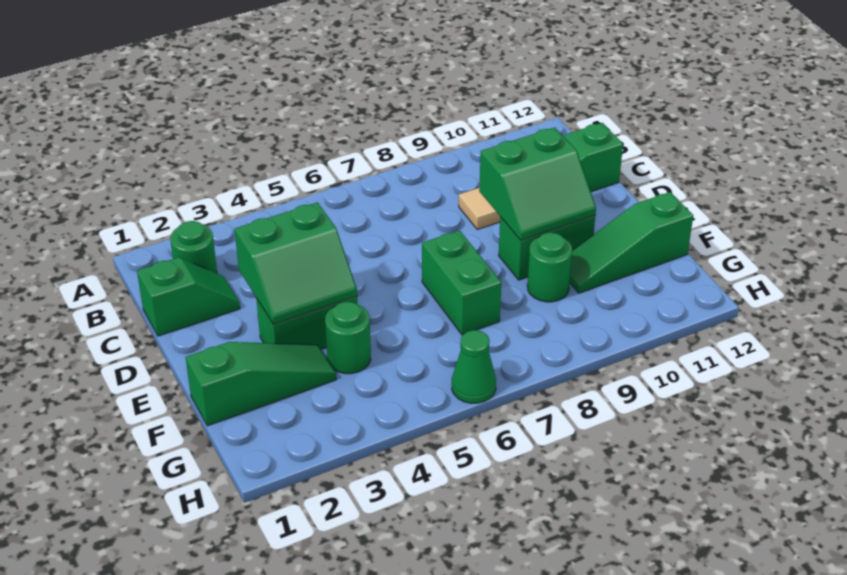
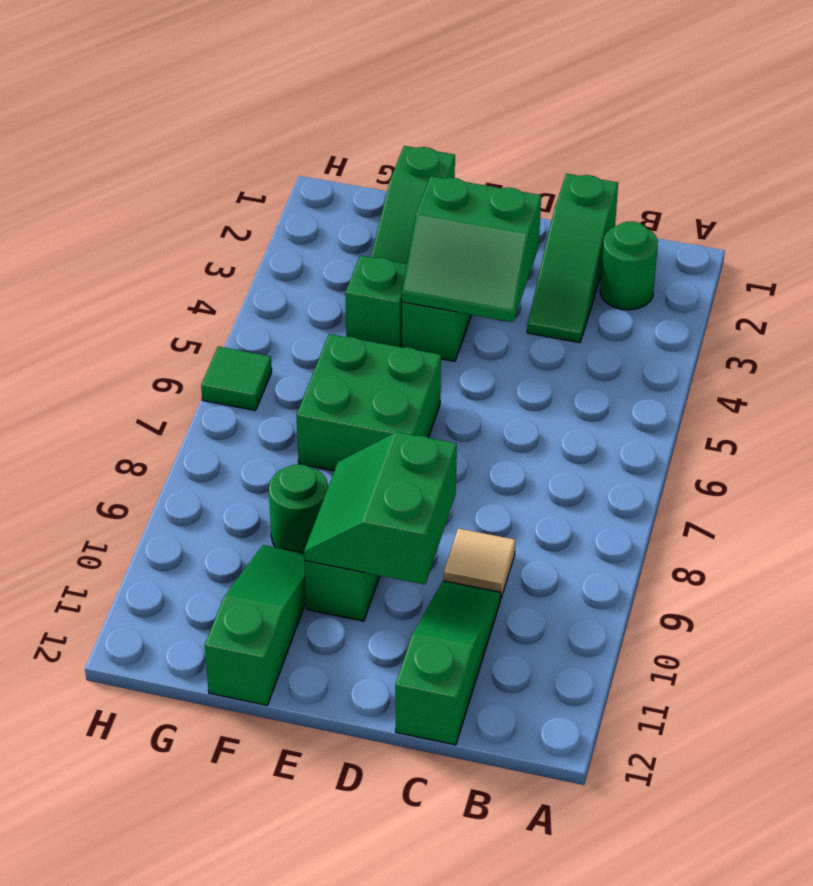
green slope C1:C2 level 1 top 1 -> green slope C1:C3 level 1 top 1
green slope D3:E4 level 2 top D -> green slope D3:E4 level 2 top 3
green brick E7:F7 level 1 -> green brick E6:F7 level 1
green round brick F4 level 1 -> green brick F4 level 1
green cone H6 level 1 -> green tile H6 level 1

